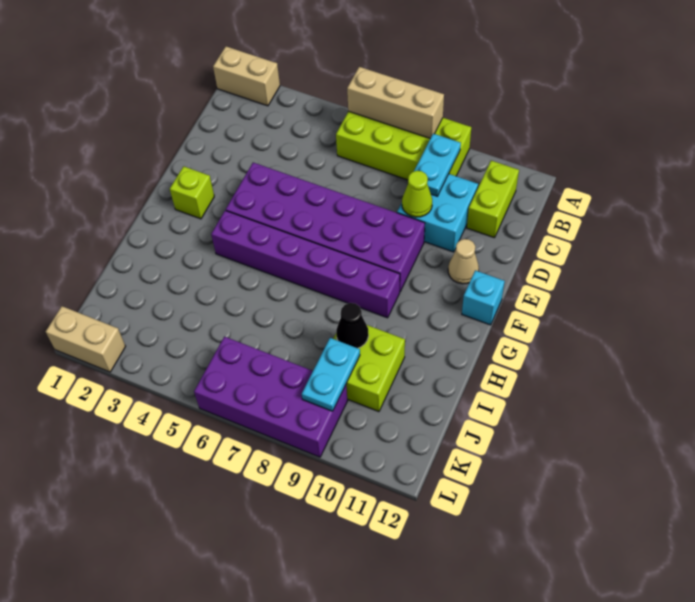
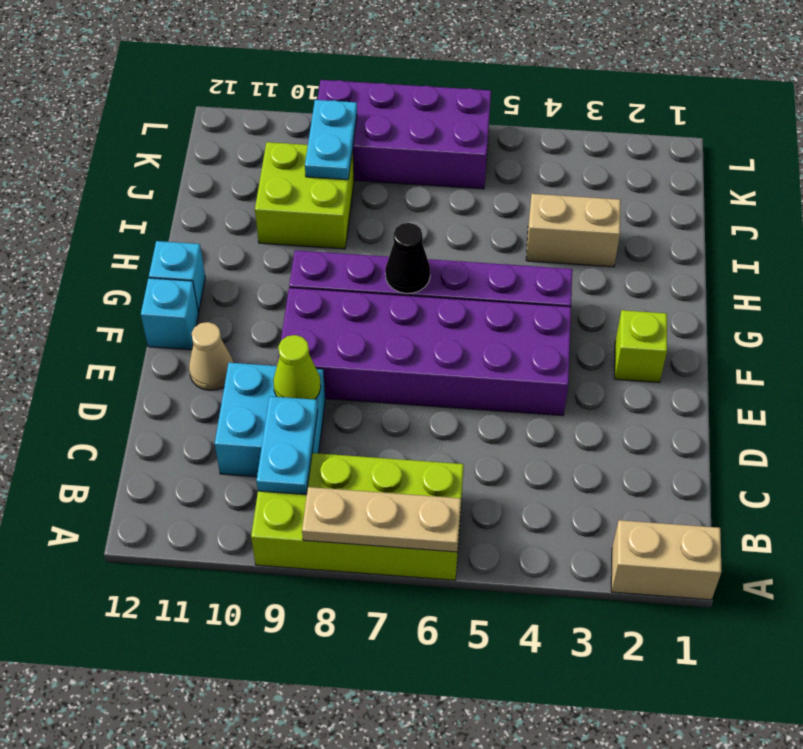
tan brick A6:A8 level 2 -> tan plate A6:A8 level 2
lime brick B11:C11 level 1 -> none
none -> cyan brick G12 level 1
black cone I9 level 2 -> black cone G7 level 2
tan brick L1:L2 level 1 -> tan brick I3:I4 level 1

